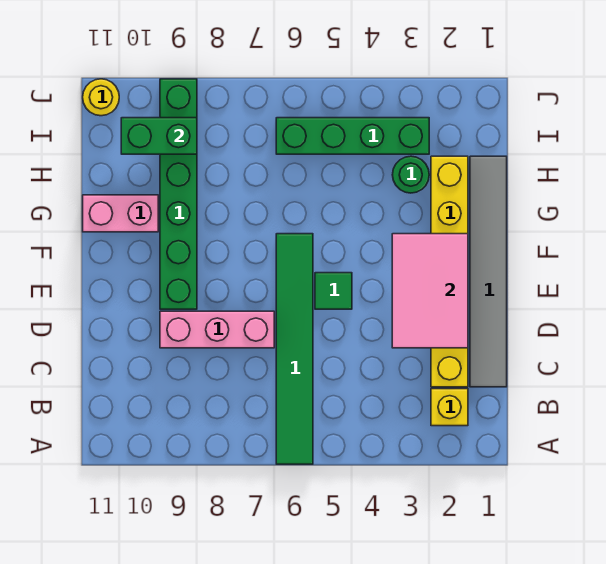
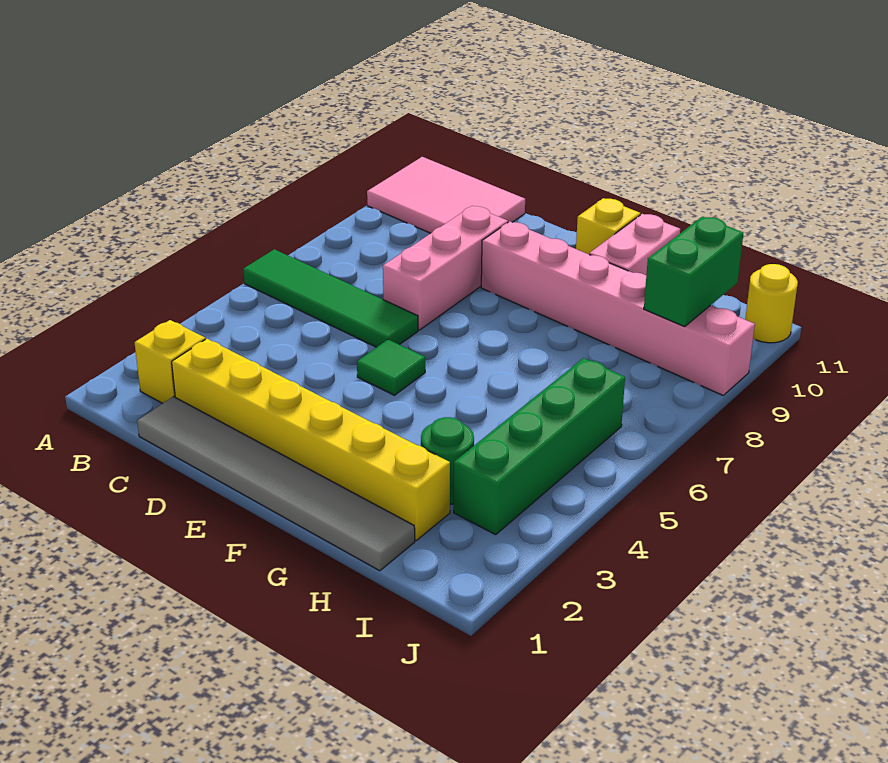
green tile A6:F6 level 1 -> green tile A6:D6 level 1
pink tile D2:F3 level 2 -> pink tile A10:C11 level 1
green brick E9:J9 level 1 -> pink brick E9:J9 level 1
none -> yellow brick F11 level 1

